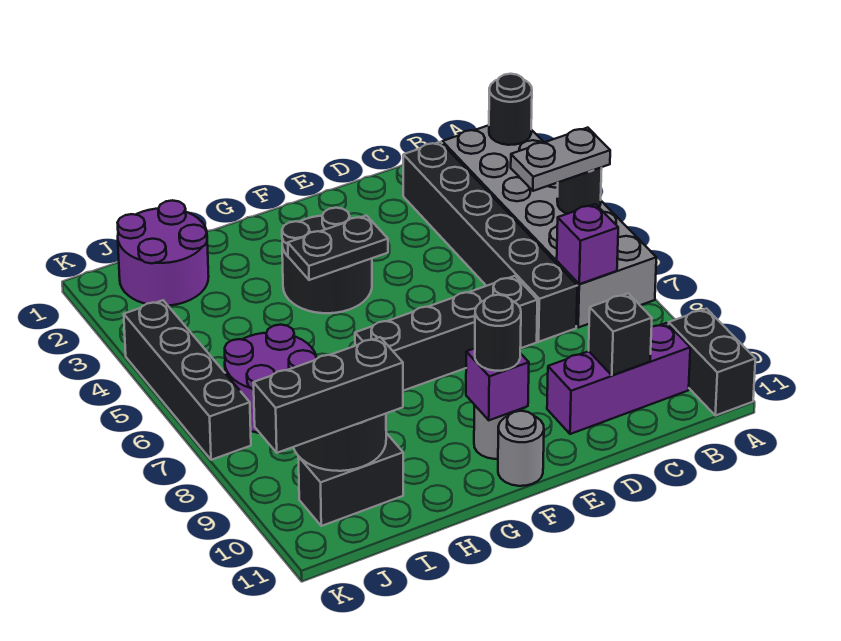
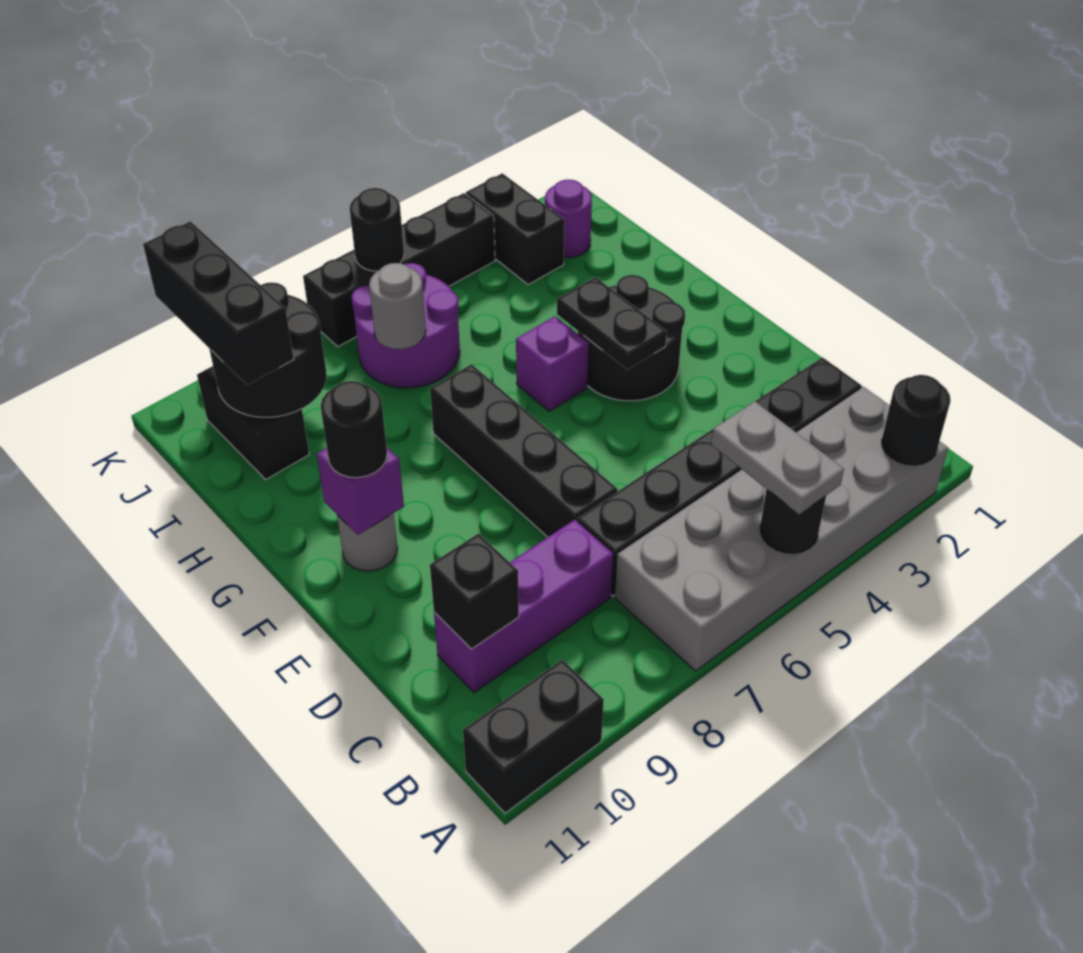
purple brick B7 level 2 -> purple brick G5 level 1
purple brick B10:D10 level 1 -> purple brick C8:C10 level 1
grey round brick F11 level 1 -> grey round brick I7 level 2
purple round brick I1:J2 level 1 -> purple round brick J2 level 1
none -> black brick J3:K3 level 1
none -> black round brick K6 level 2

